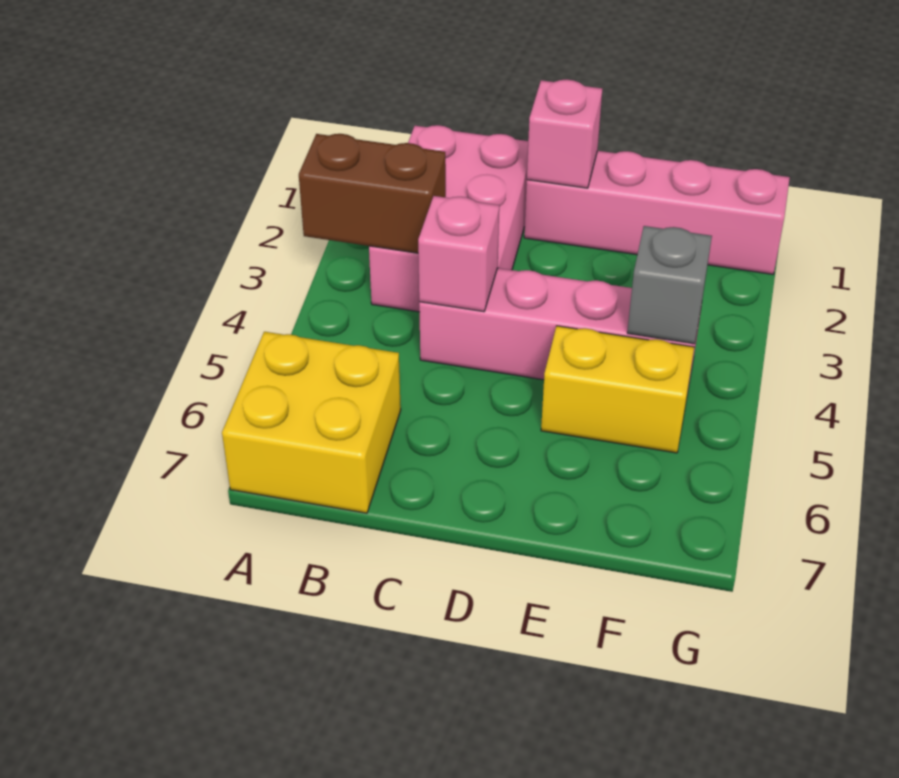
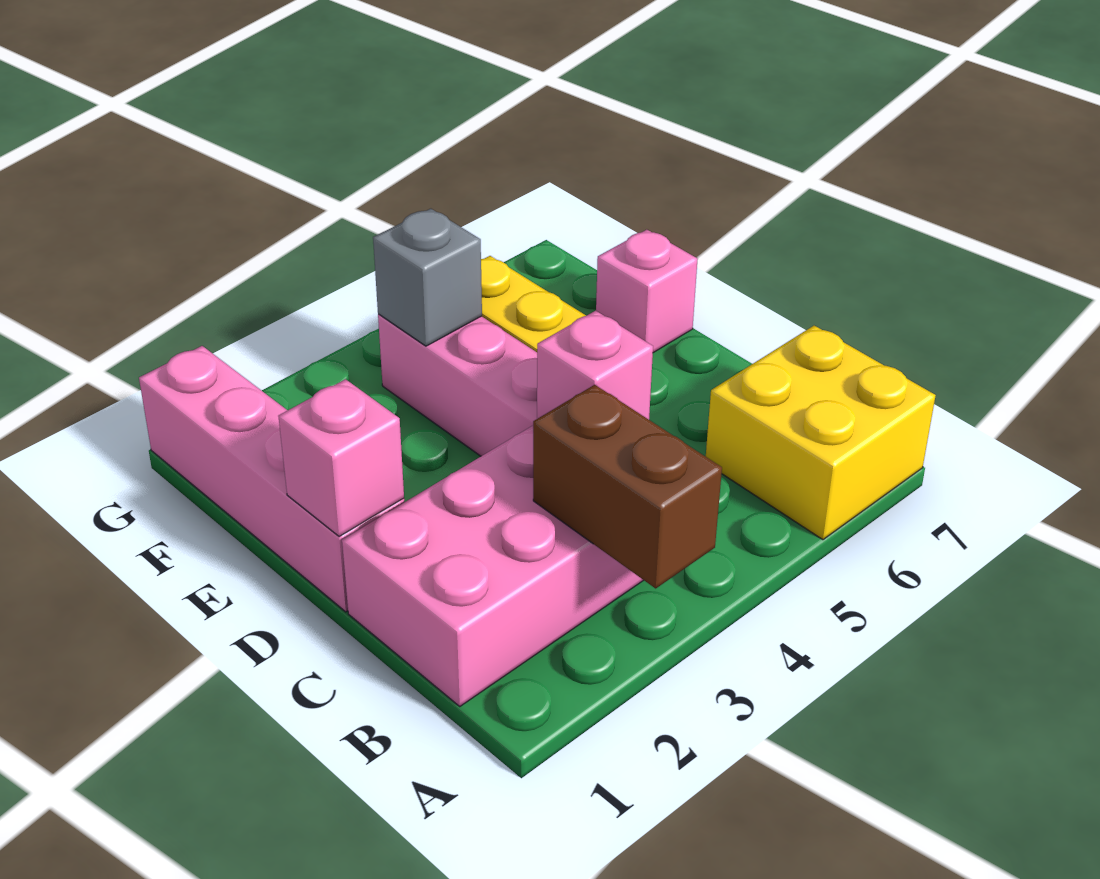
none -> pink brick E7 level 1

